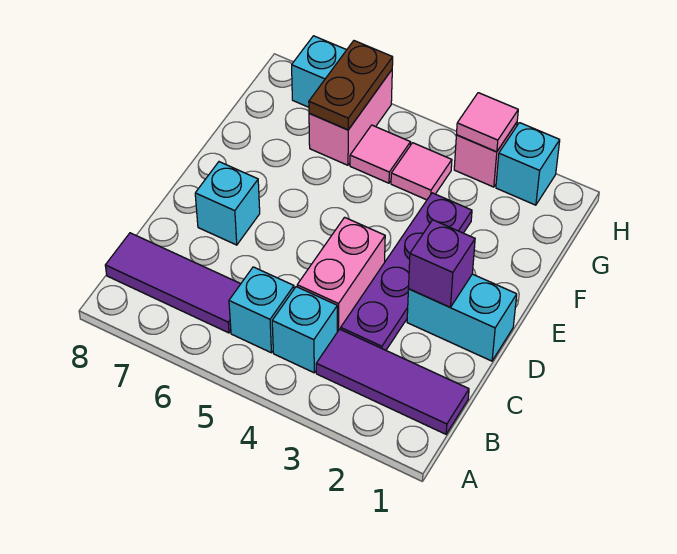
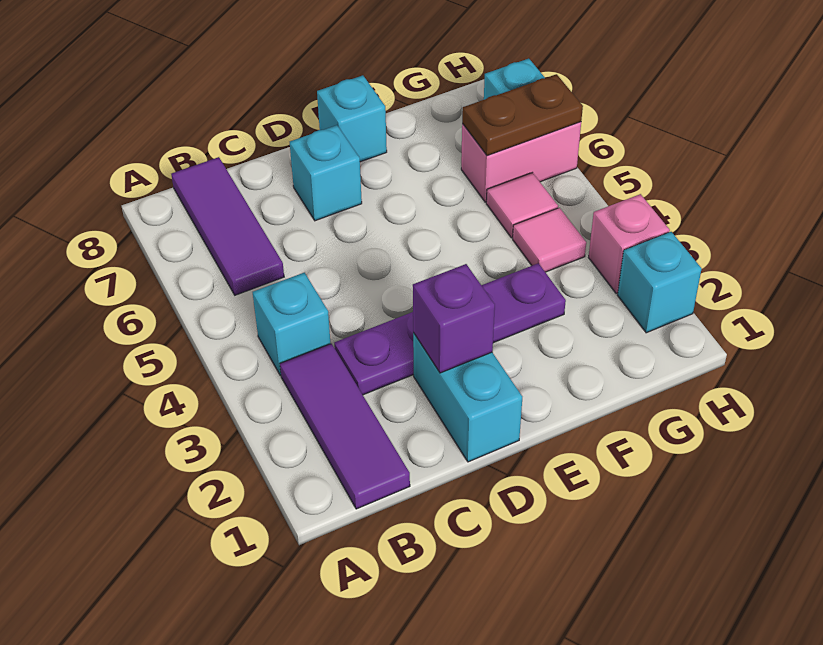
cyan brick B5 level 1 -> cyan brick E8 level 1
pink brick C4:D4 level 1 -> none
pink tile H3 level 2 -> none

